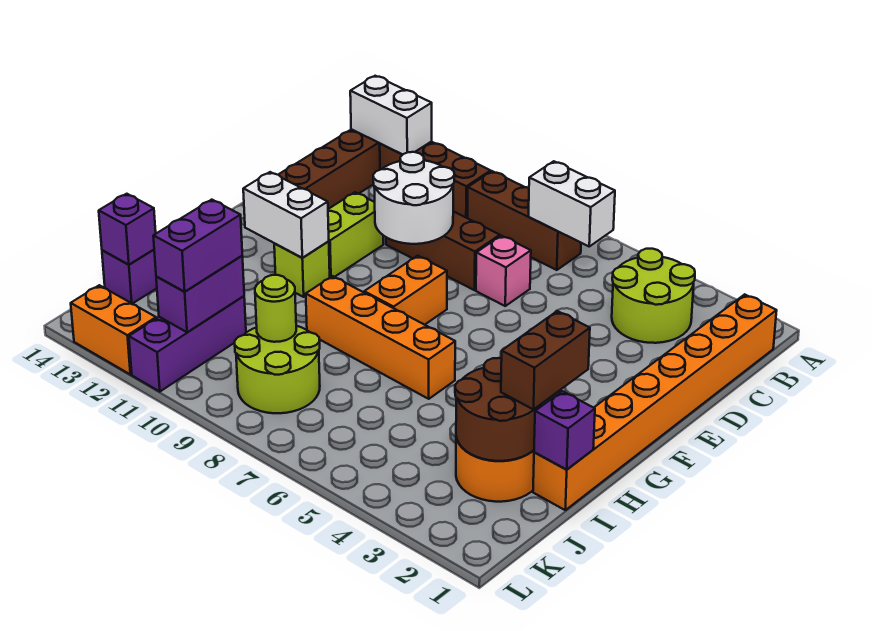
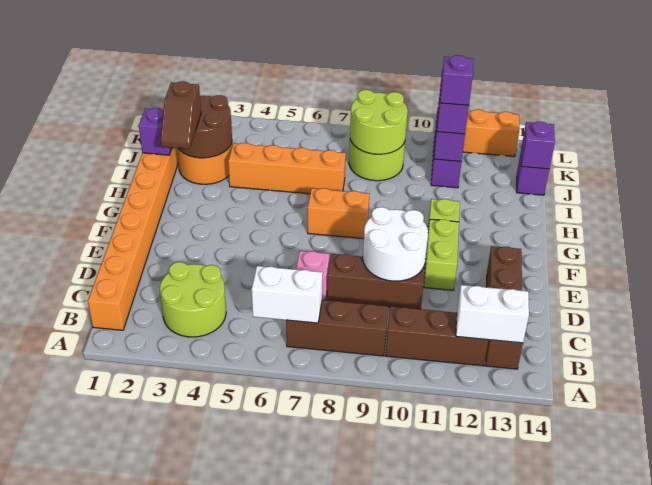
orange brick F8:G8 level 1 -> orange brick G7:G8 level 1
white brick G11:G12 level 2 -> none
brown brick H2:I2 level 3 -> brown slope H2:I2 level 3 top I
orange brick H6:H9 level 1 -> orange brick I4:I7 level 1
lime round brick J9 level 2 -> lime round brick J8:K9 level 2
none -> purple brick J11 level 4

